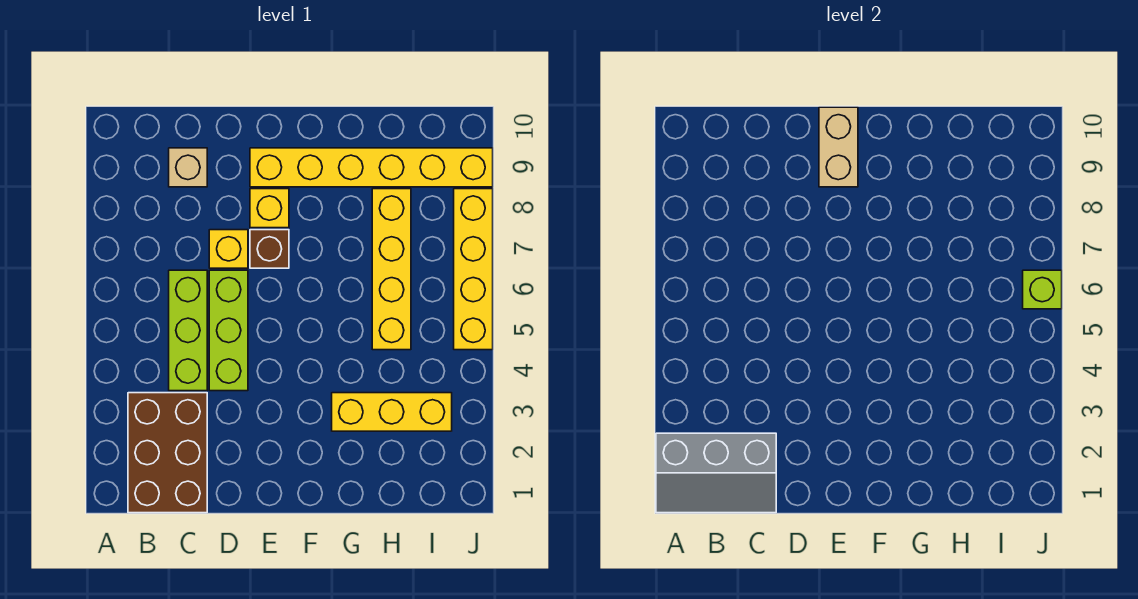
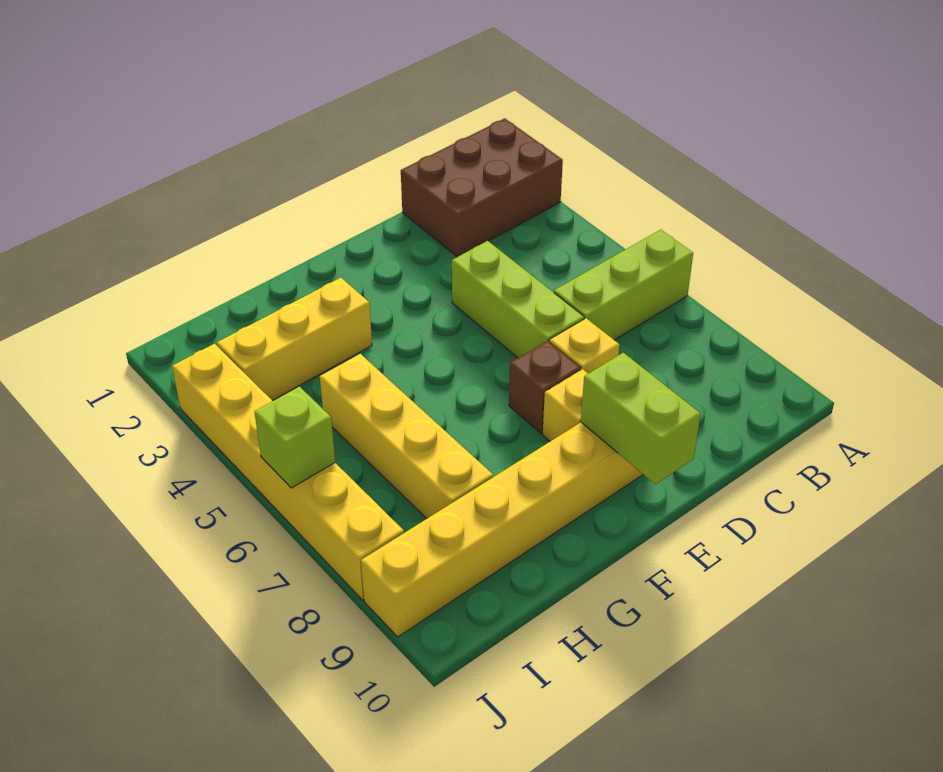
grey slope A1:C2 level 2 top 2 -> none
brown brick B1:C3 level 1 -> brown brick A1:C2 level 1
lime brick C4:C6 level 1 -> lime brick A6:C6 level 1
tan brick C9 level 1 -> none
tan brick E9:E10 level 2 -> lime brick E9:E10 level 2
yellow brick J5:J8 level 1 -> yellow brick J3:J8 level 1

